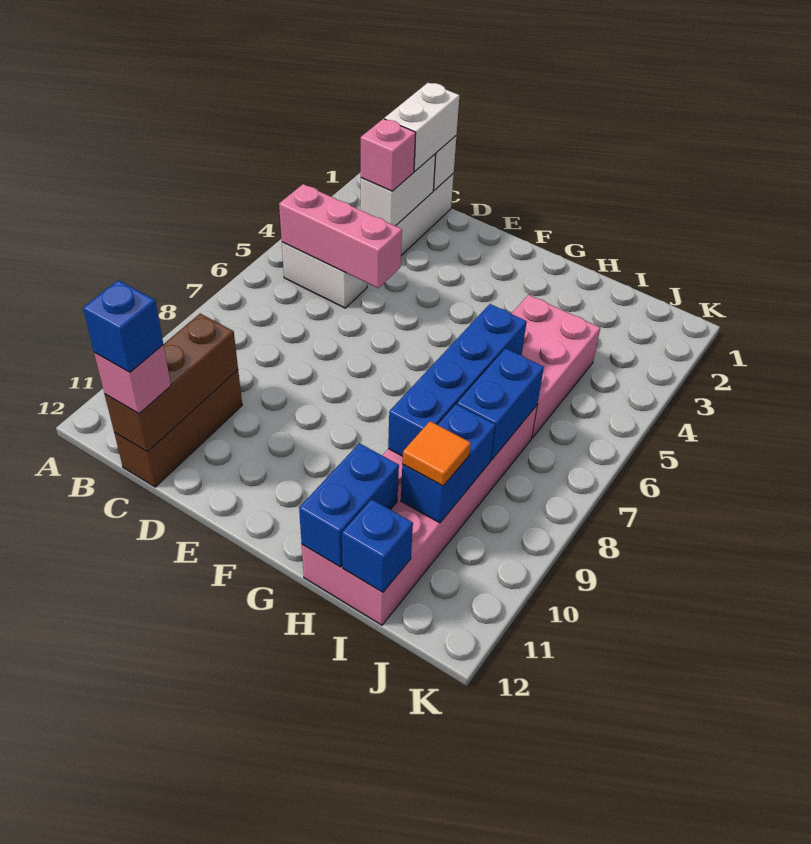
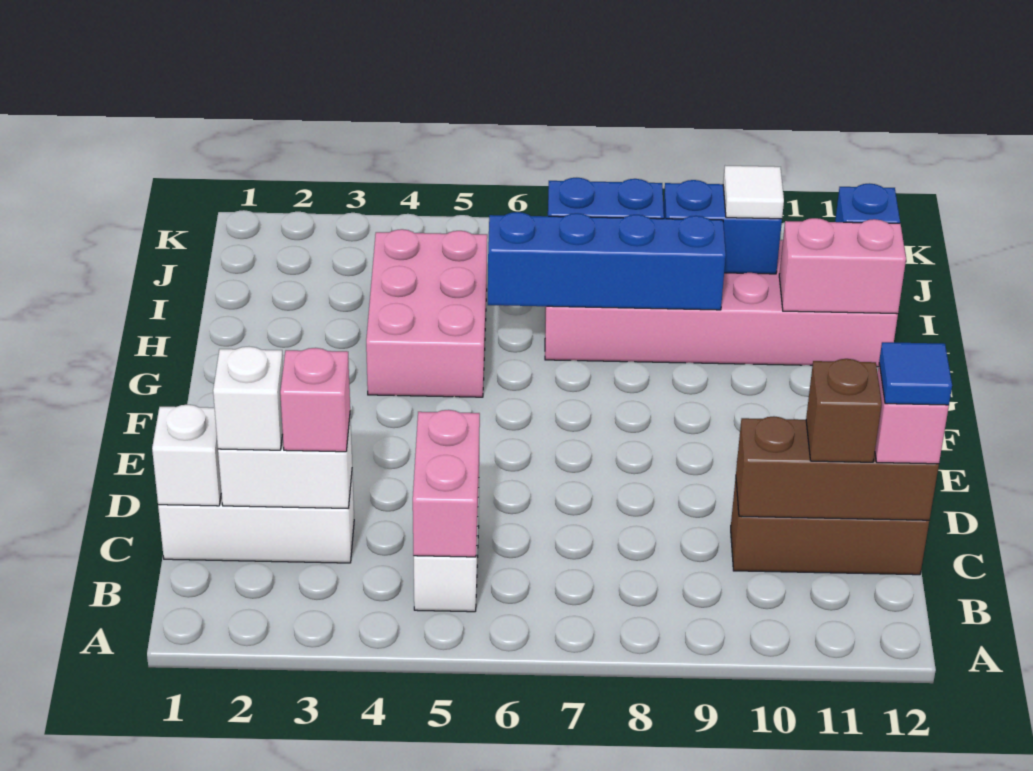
pink brick B5:D5 level 2 -> pink brick B5:C5 level 2
white brick C1:C2 level 3 -> white brick C2 level 3
none -> brown brick C11 level 3
blue brick C12 level 4 -> blue tile C12 level 4
pink brick H4:I6 level 1 -> pink brick G4:I5 level 1
blue brick H11:H12 level 2 -> pink brick H11:H12 level 2
orange tile I10 level 3 -> white tile I10 level 3

